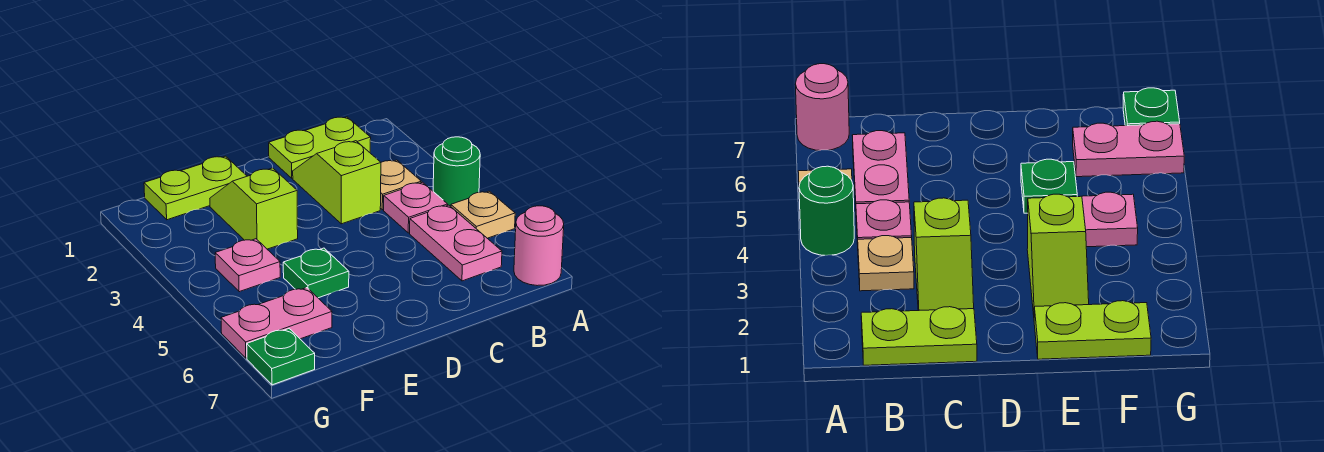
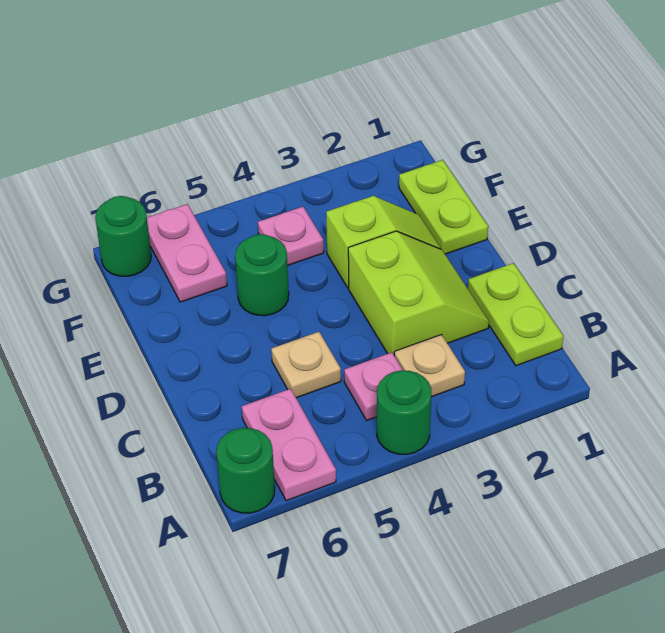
tan plate A5 level 1 -> tan plate C5 level 1
pink round brick A7 level 1 -> green round brick A7 level 1
pink plate B5:B6 level 1 -> pink plate A6:B6 level 1
lime slope C2:C3 level 1 top 3 -> lime slope C2:D3 level 1 top 3
green plate E5 level 1 -> green round brick E5 level 1
green plate G7 level 1 -> green round brick G7 level 1

